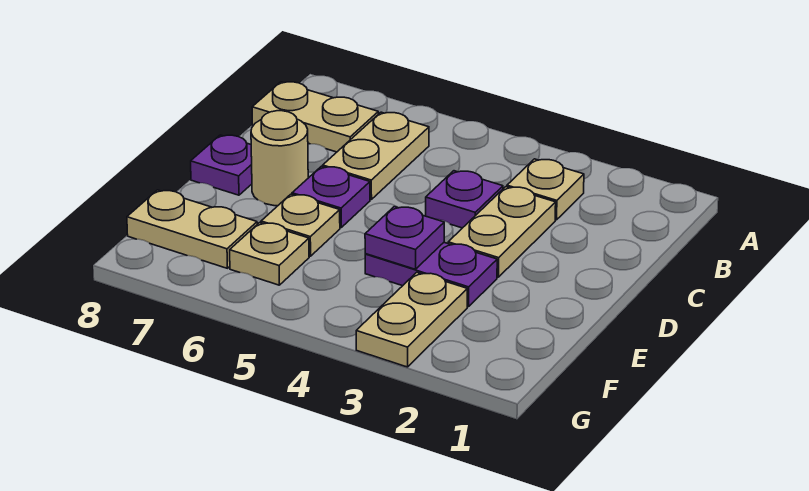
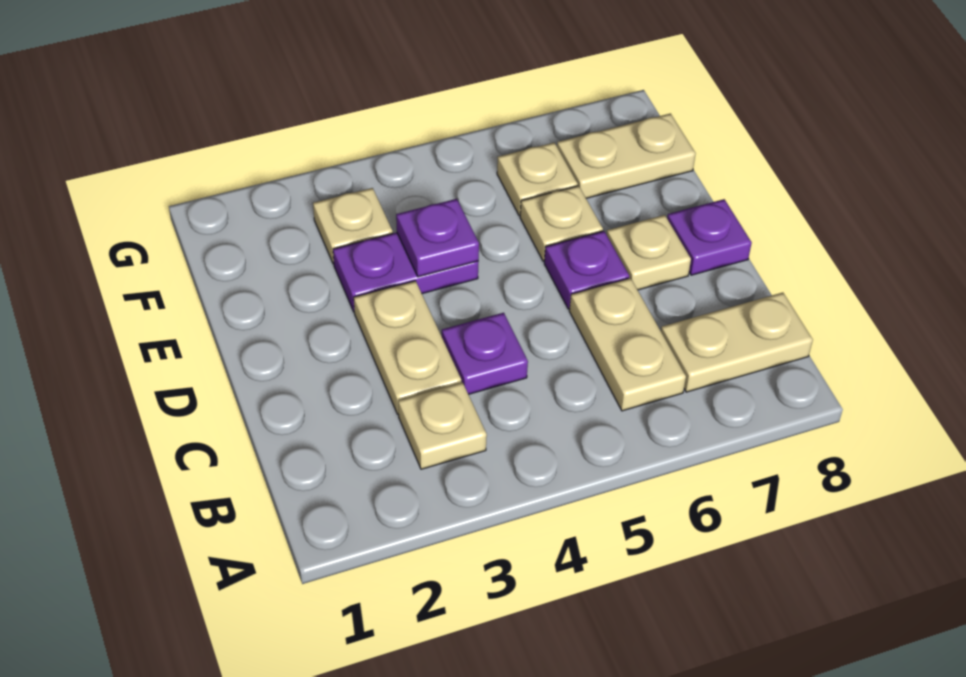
tan round brick D7 level 1 -> tan plate D7 level 1
tan plate F3:G3 level 1 -> tan plate F3 level 1

